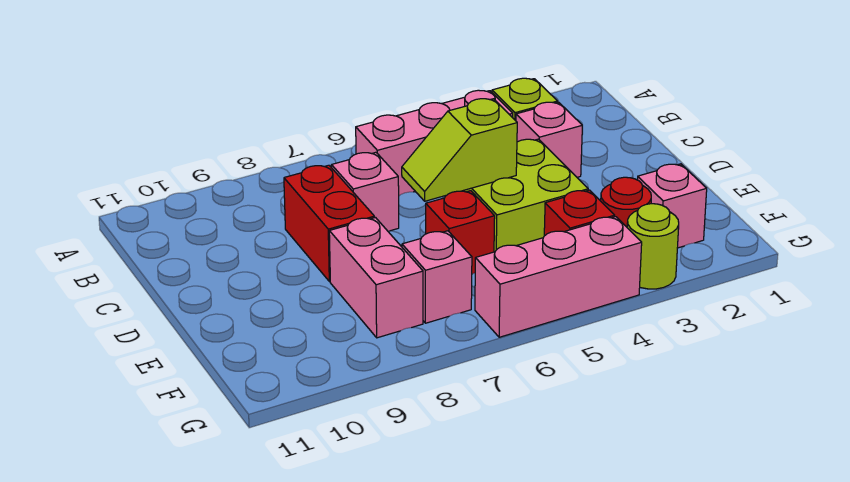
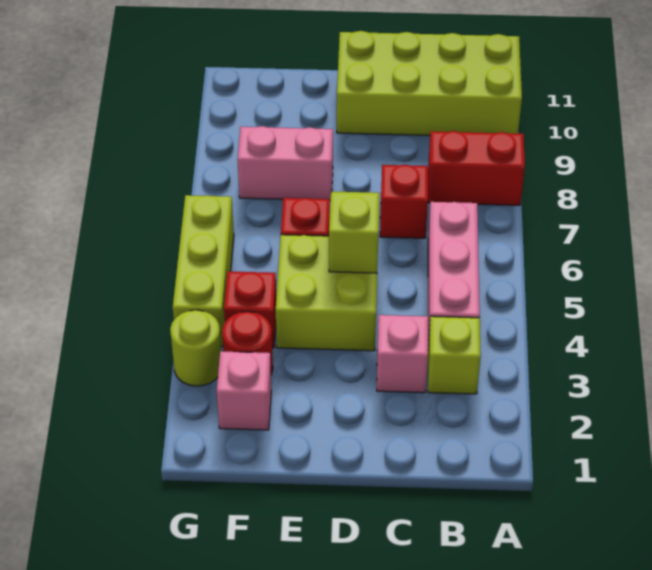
none -> lime brick A10:D11 level 1
pink brick C7 level 1 -> red brick C7 level 1
red brick C8:D8 level 1 -> red brick A8:B8 level 1
pink brick F7 level 1 -> none
pink brick G4:G6 level 1 -> lime brick G4:G6 level 1

